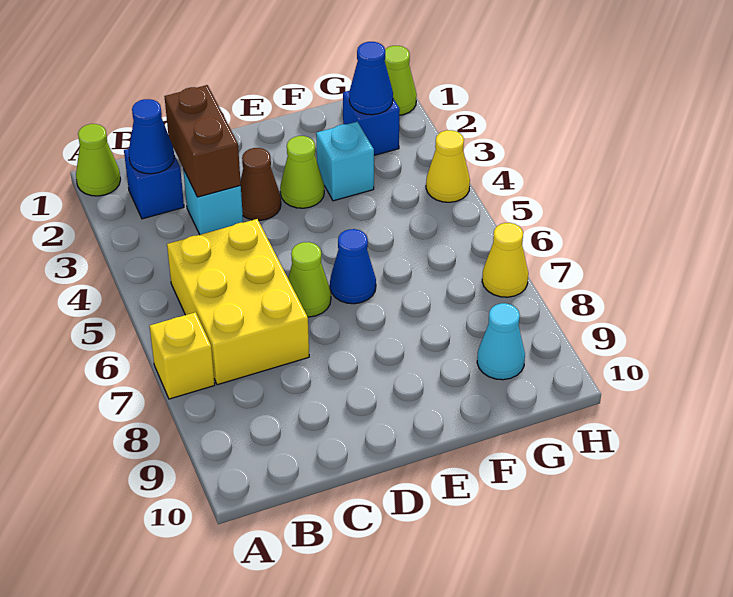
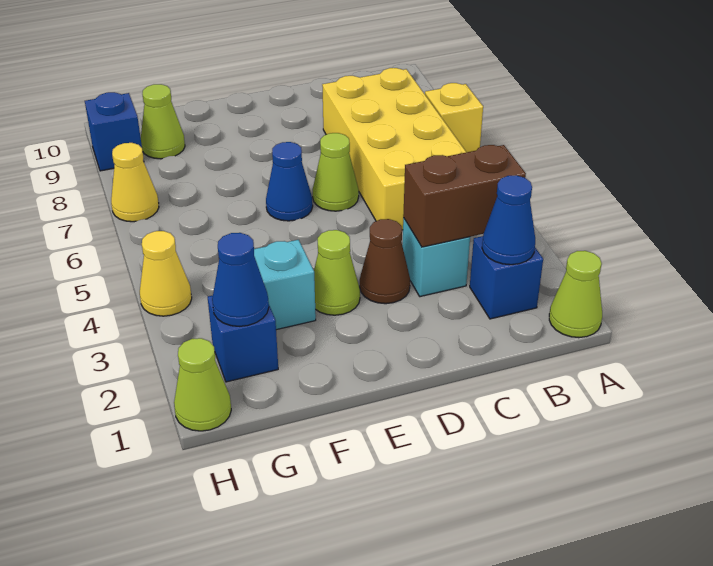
yellow brick B5:C7 level 1 -> yellow brick B5:C8 level 1
brown brick C2:C3 level 2 -> brown brick B3:C3 level 2
cyan cone G9 level 1 -> lime cone G9 level 1
none -> blue brick H9 level 1

